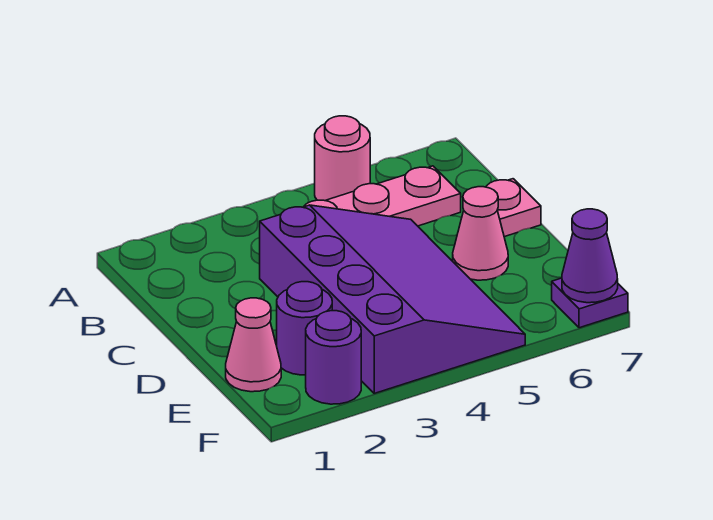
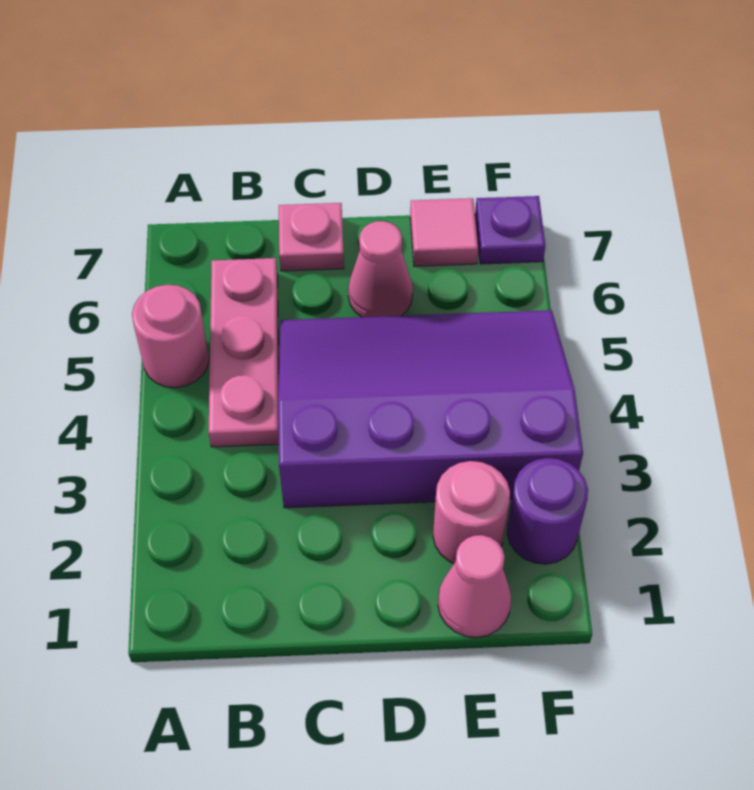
purple round brick E2 level 1 -> pink round brick E2 level 1
none -> pink tile E7 level 1
purple cone F7 level 2 -> none

